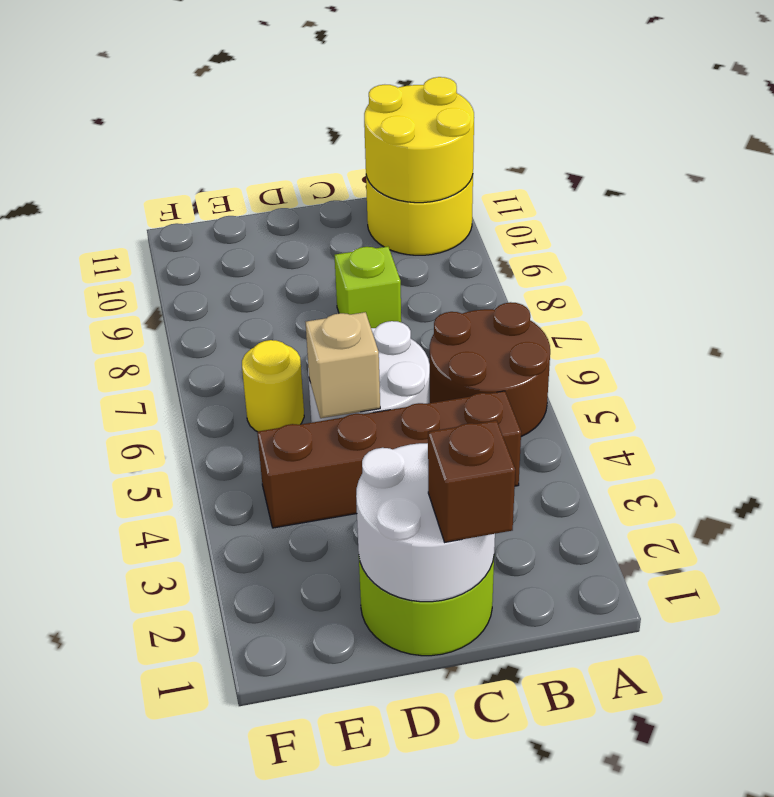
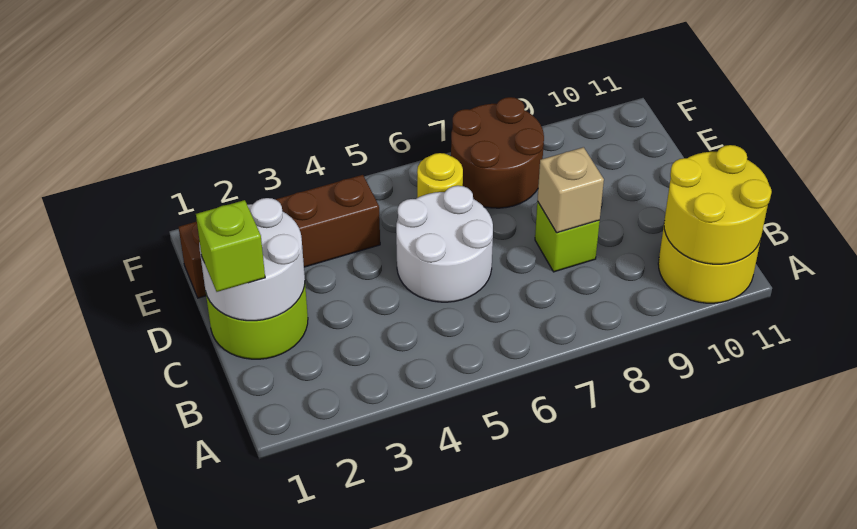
brown round brick A5:B6 level 1 -> brown round brick E7:F8 level 1
brown brick B4:E4 level 1 -> brown brick E1:E4 level 1
brown brick C1 level 3 -> lime brick C1 level 3
tan brick D5 level 2 -> tan brick C8 level 2

